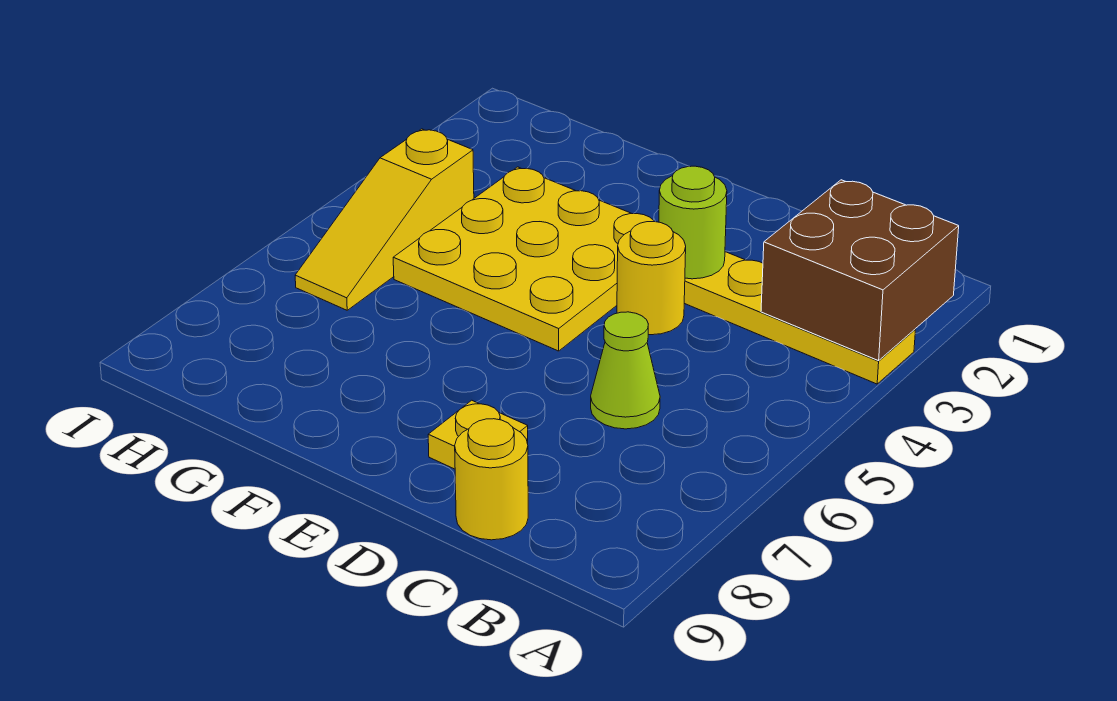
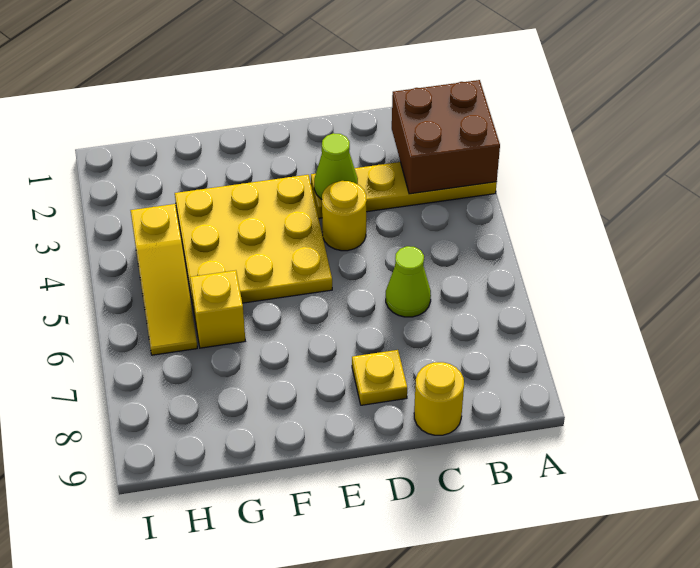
lime round brick D3 level 2 -> lime cone D3 level 2
none -> yellow brick G6 level 1

